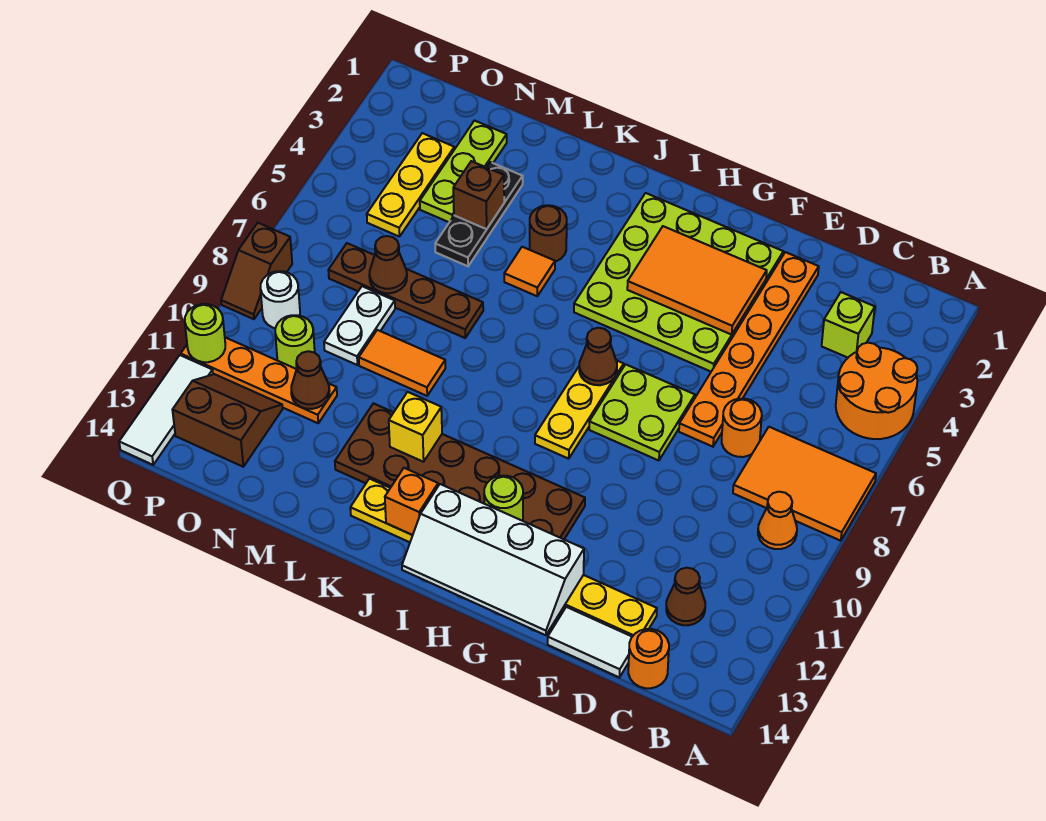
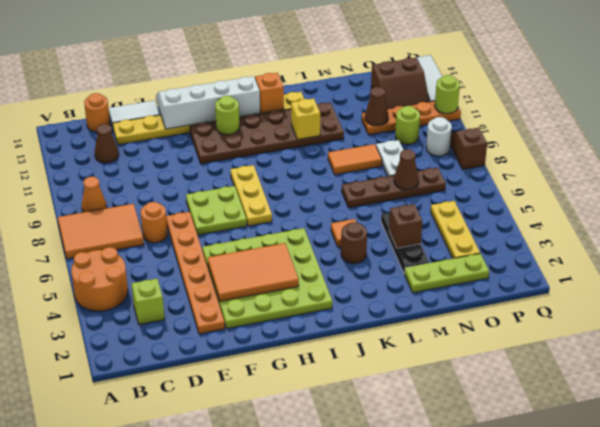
brown cone H7 level 2 -> none
lime plate N2:N4 level 1 -> lime plate M2:O2 level 1

